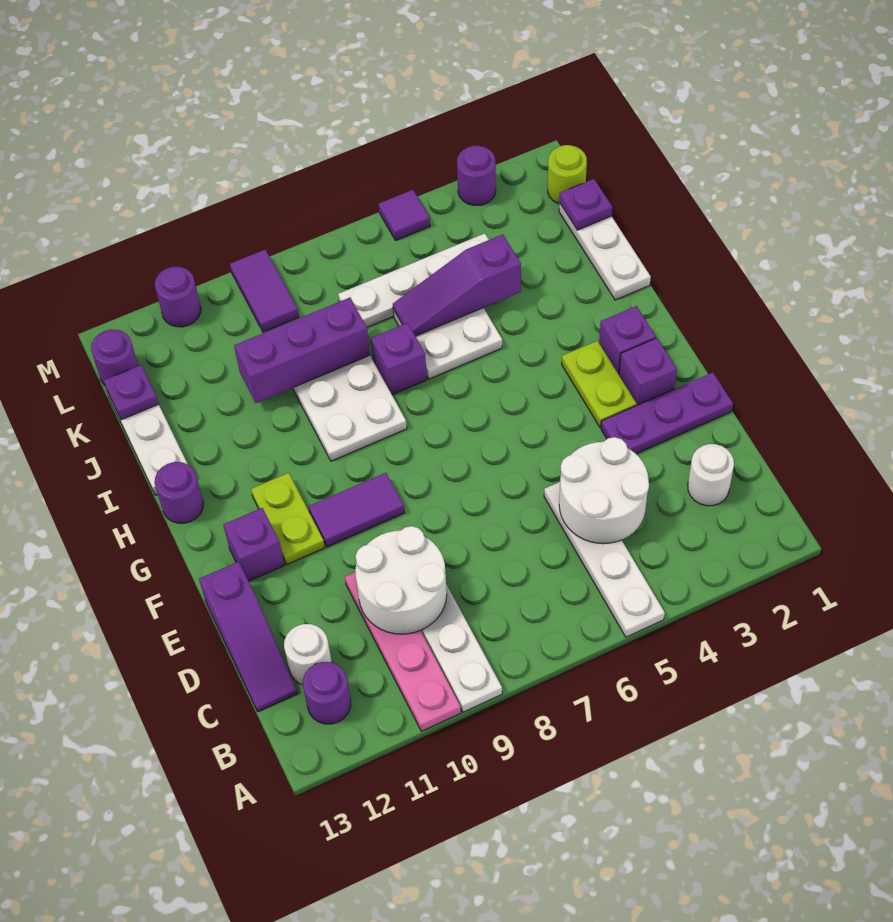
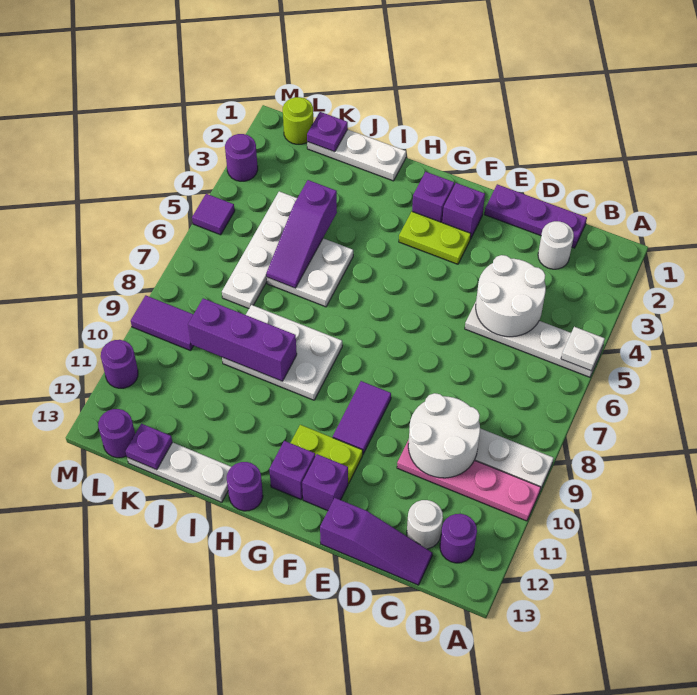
none -> white plate A5 level 2
purple plate E1:E3 level 1 -> purple plate C1:E1 level 1
purple brick I7 level 1 -> purple brick G12 level 1
purple brick J8:J10 level 2 -> purple brick I9:K9 level 2

